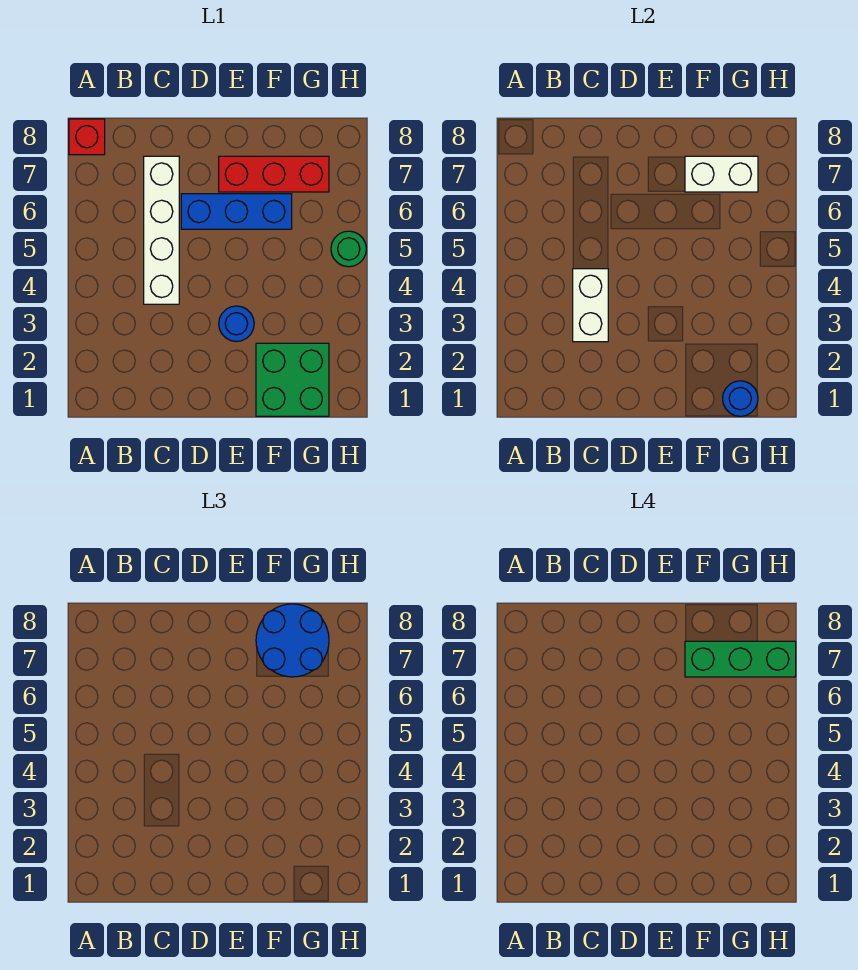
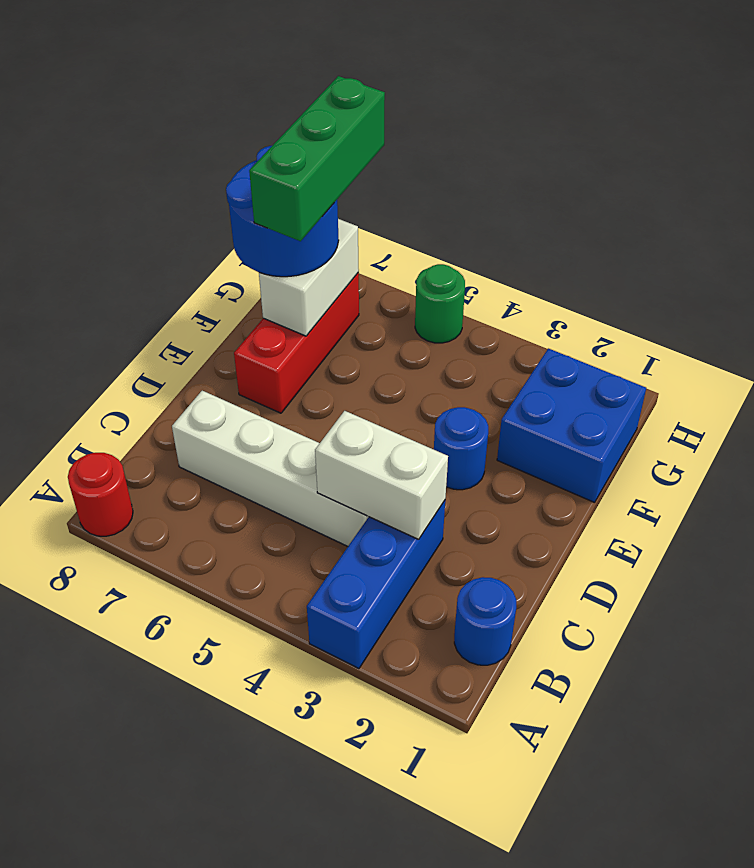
red brick A8 level 1 -> red round brick A8 level 1
blue brick D6:F6 level 1 -> blue brick A3:C3 level 1
green brick F1:G2 level 1 -> blue brick F1:G2 level 1
blue round brick G1 level 2 -> blue round brick B1 level 1

